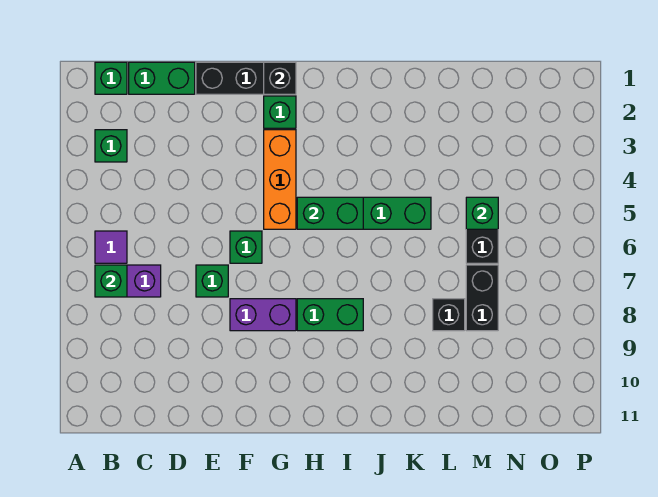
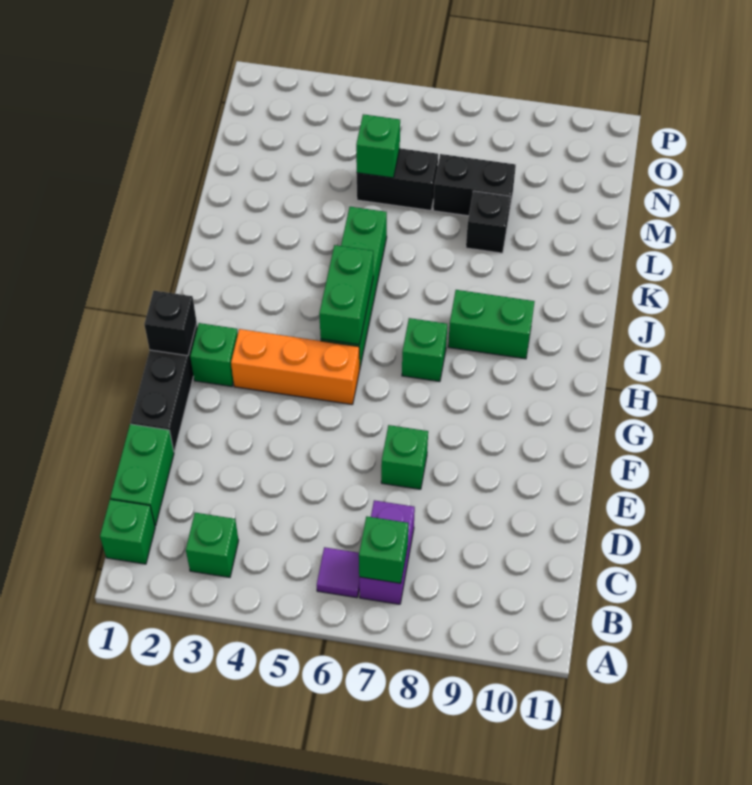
green brick F6 level 1 -> green brick H7 level 1
purple brick F8:G8 level 1 -> none
green brick H8:I8 level 1 -> green brick I8:I9 level 1

